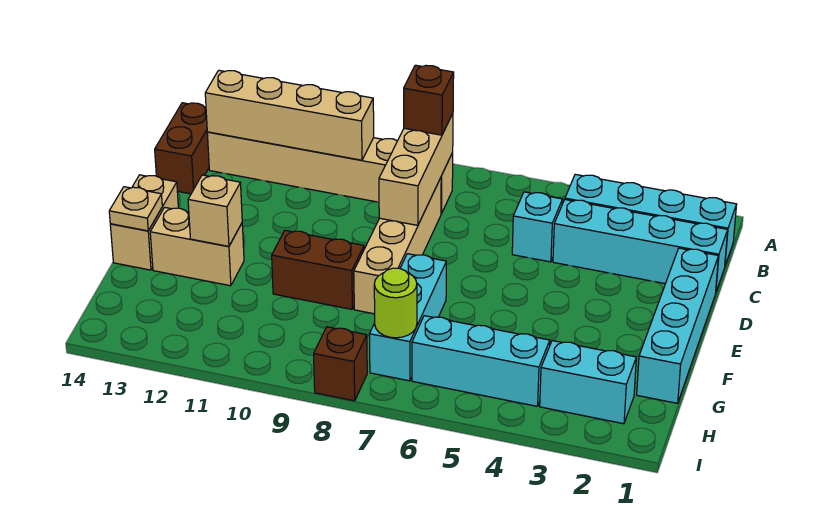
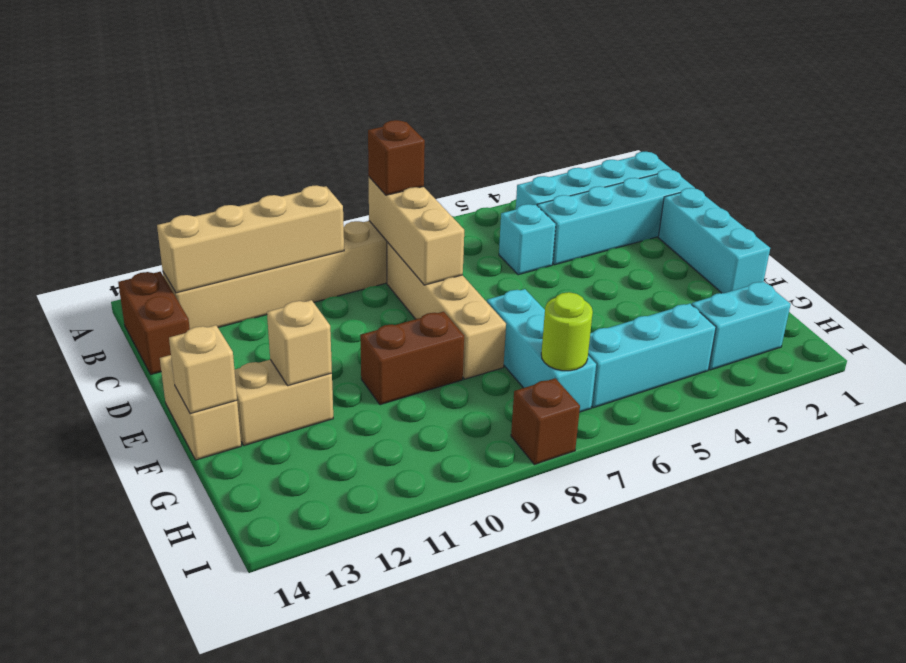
cyan brick D1:G1 level 1 -> cyan brick D1:F1 level 1
tan plate F14 level 2 -> tan brick F14 level 2

